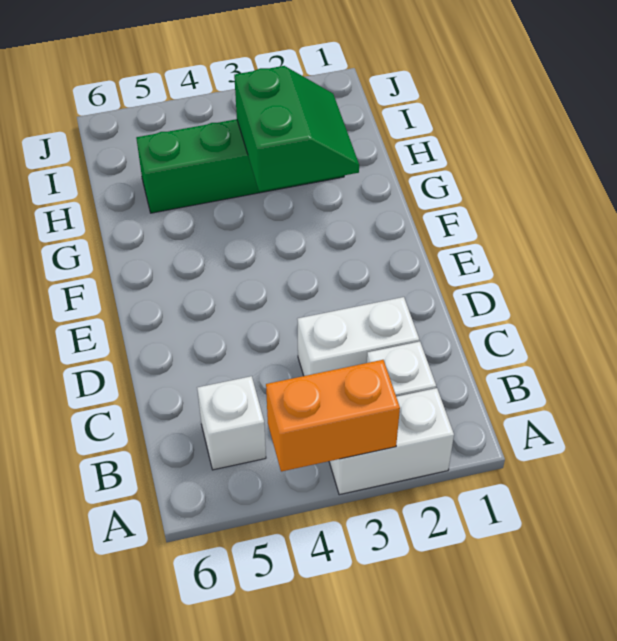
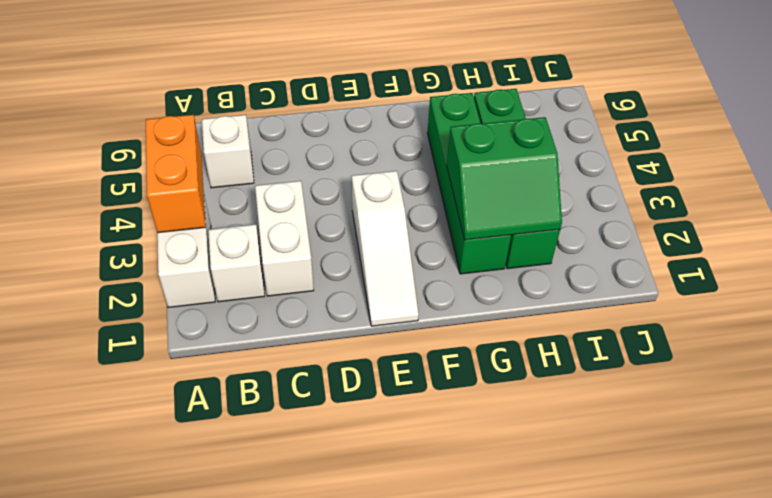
none -> white slope E1:E3 level 1 top 3
none -> green brick G2:G5 level 1

